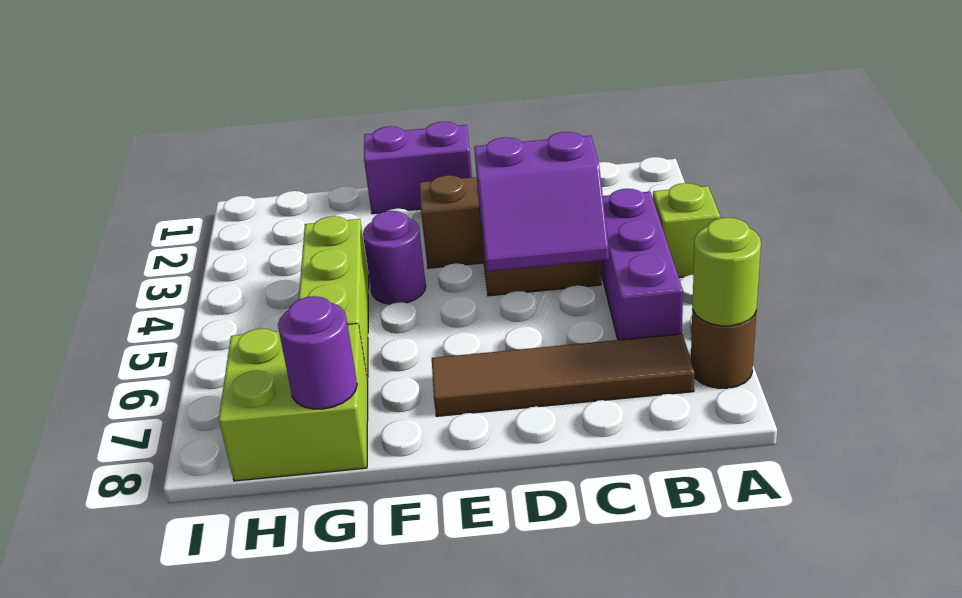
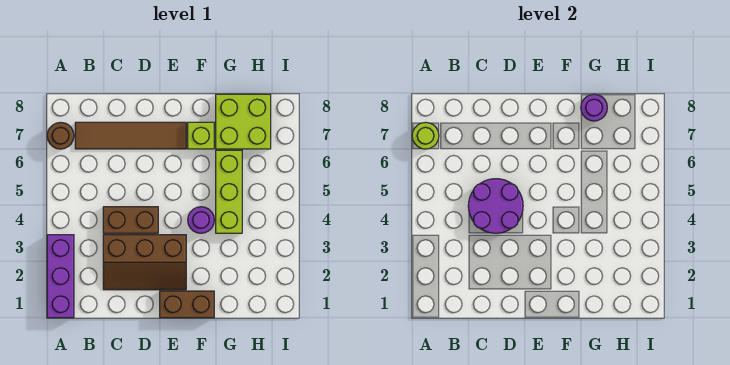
lime brick A4 level 1 -> lime brick F7 level 1
purple brick B4:B6 level 1 -> purple brick A1:A3 level 1
purple slope C4:D5 level 2 top 4 -> purple round brick C4:D5 level 2
purple brick E1:F1 level 1 -> brown brick E1:F1 level 1

